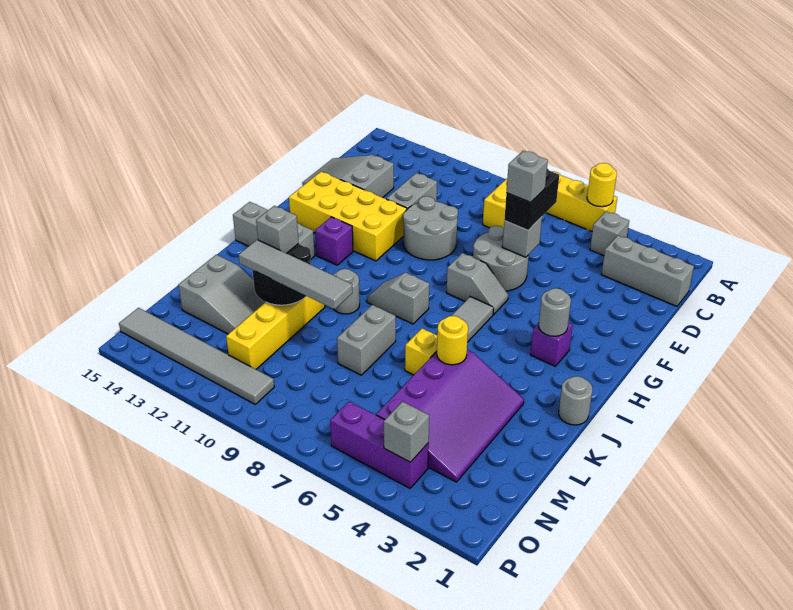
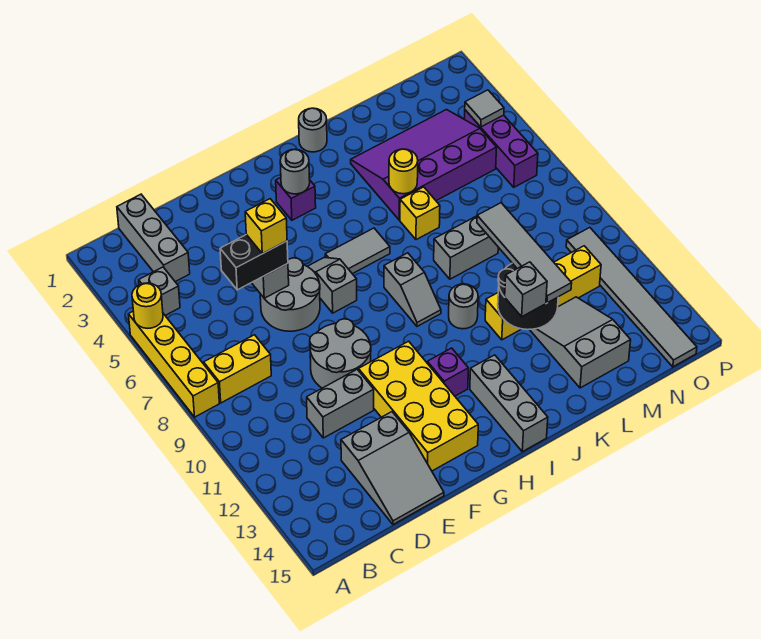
grey brick E6 level 4 -> yellow brick E6 level 4
grey brick O4 level 2 -> grey tile O4 level 2

